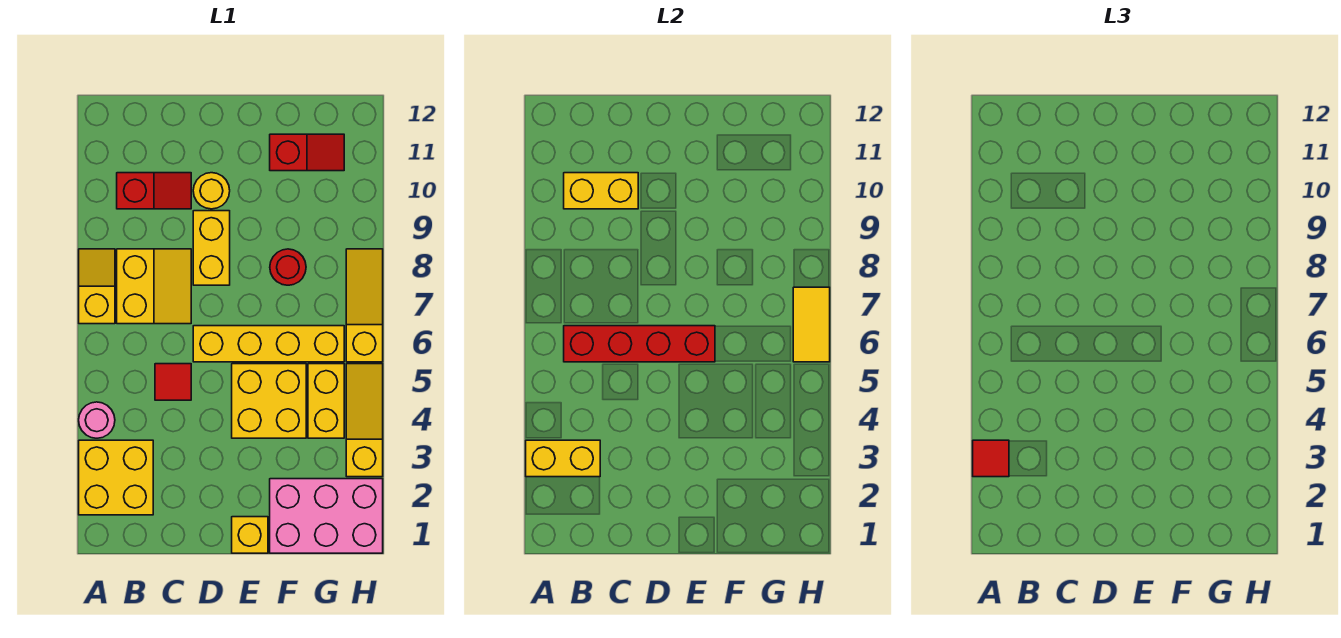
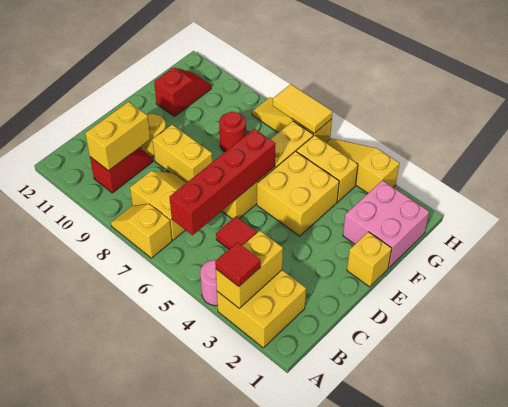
pink brick F1:H2 level 1 -> pink brick F1:G2 level 1

